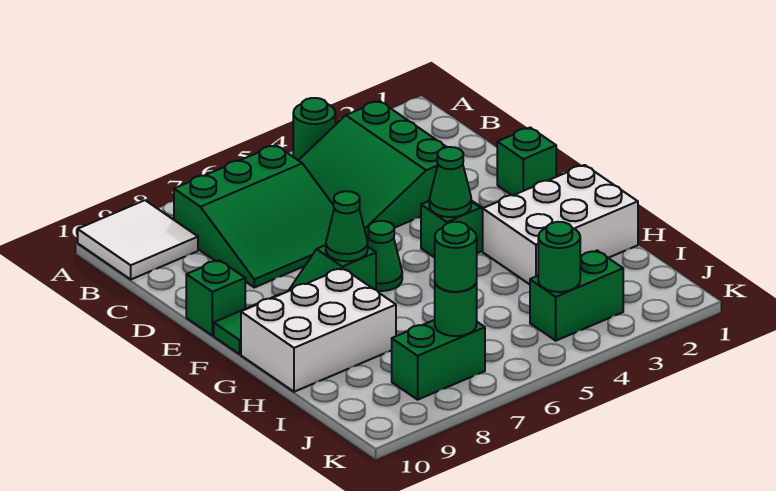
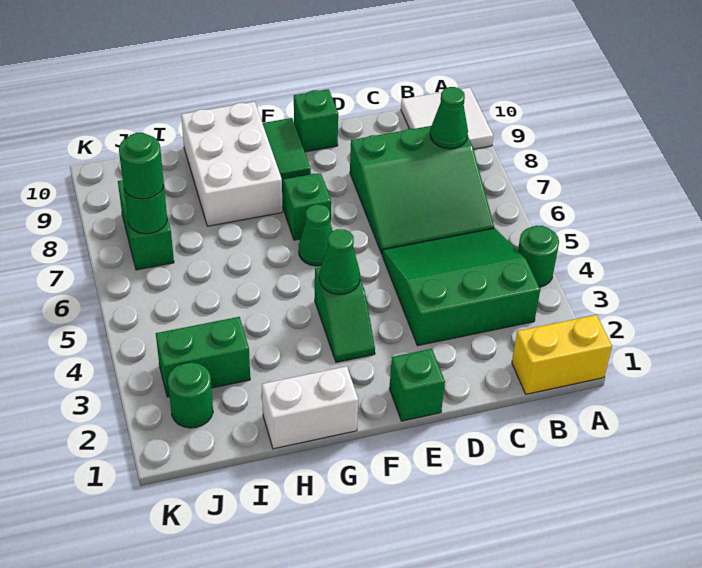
none -> yellow brick A1:B1 level 1
green slope B6:D8 level 1 top B -> green slope B6:D8 level 1 top 8
green cone F7 level 2 -> green cone B8 level 2
white brick G1:H3 level 1 -> white brick G1:H1 level 1
green brick J3:J4 level 1 -> green brick I3:J3 level 1
green round brick J4 level 2 -> green round brick J2 level 1

